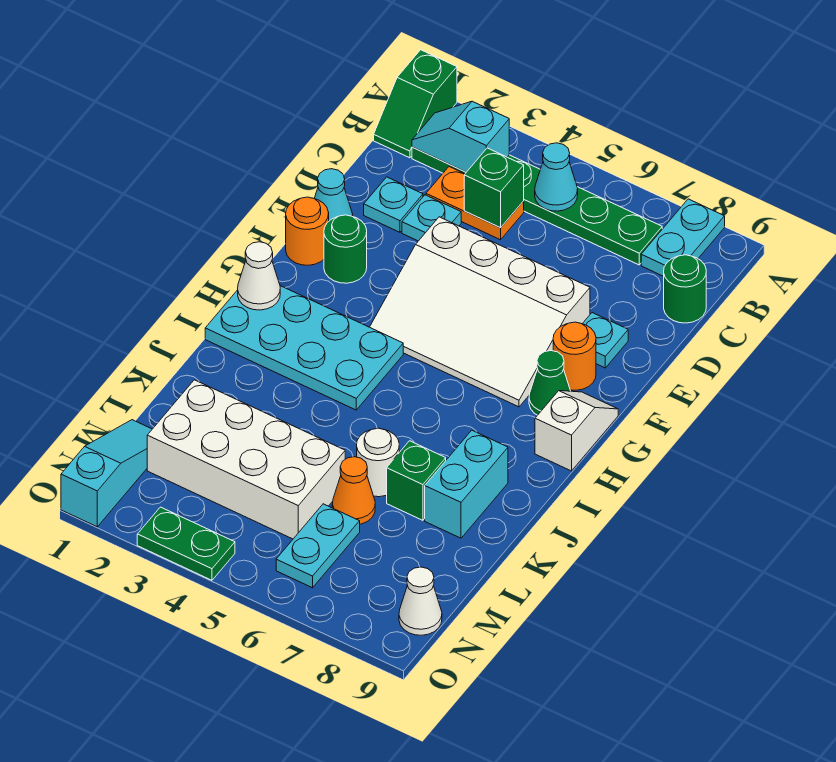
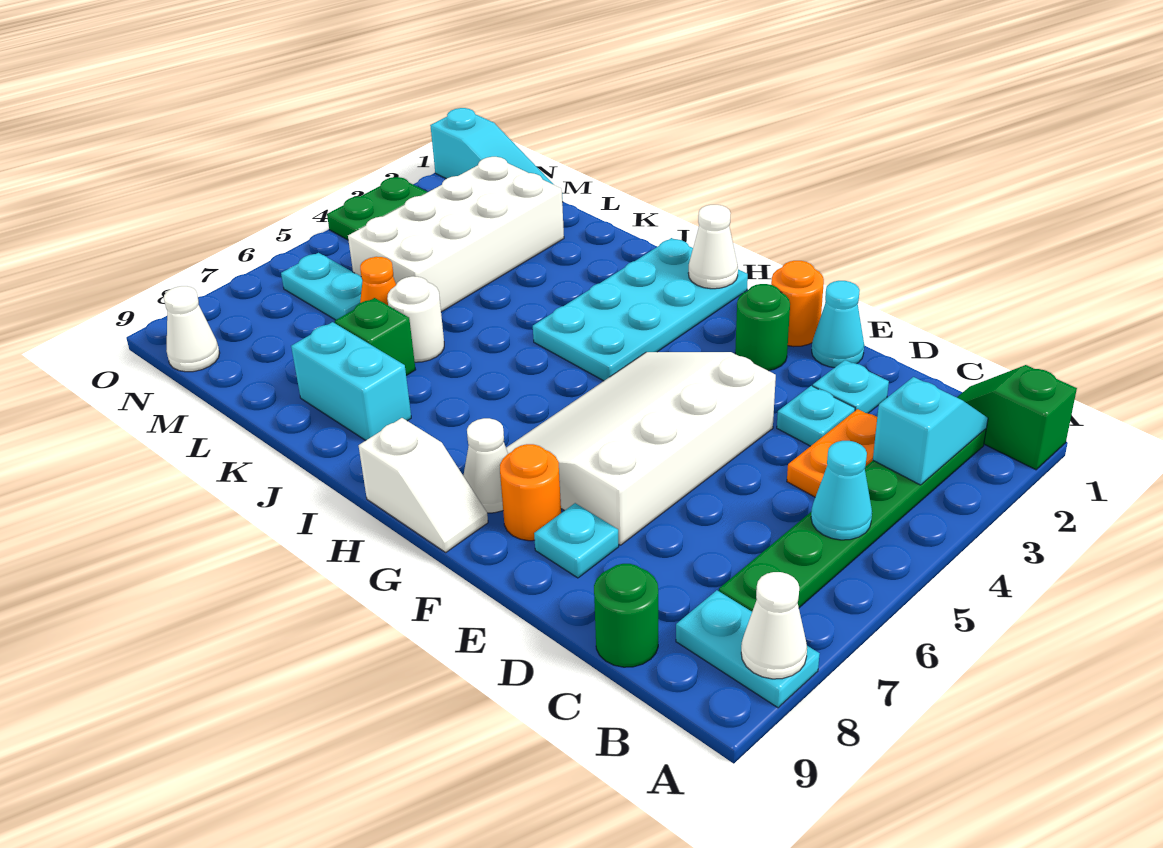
none -> white cone A8 level 2
green brick C4 level 2 -> none
green cone G8 level 1 -> white cone G8 level 1

